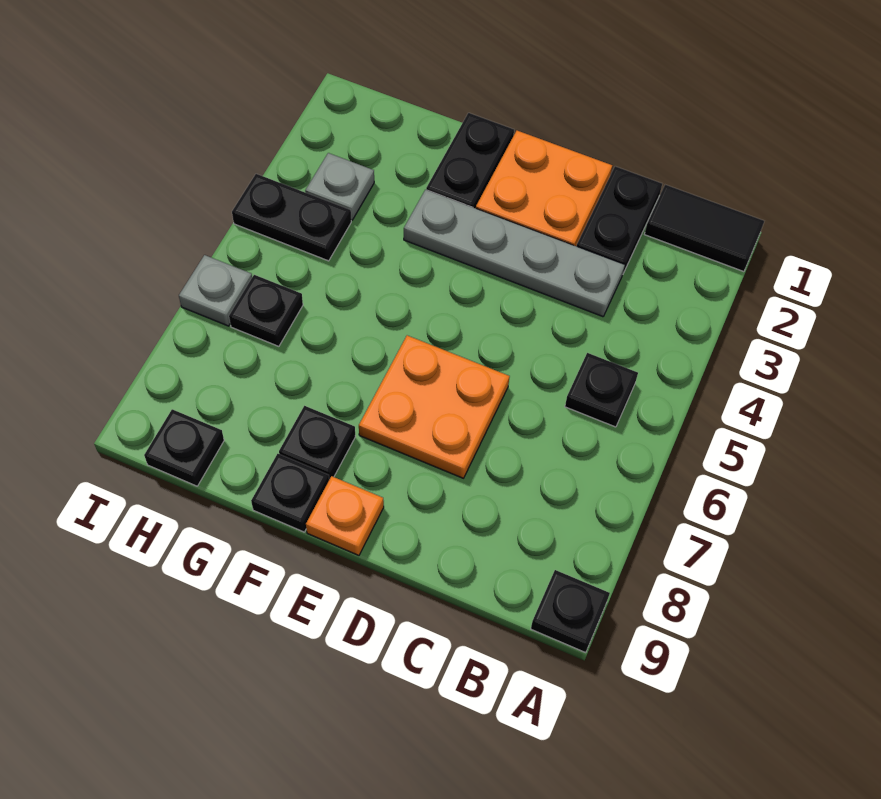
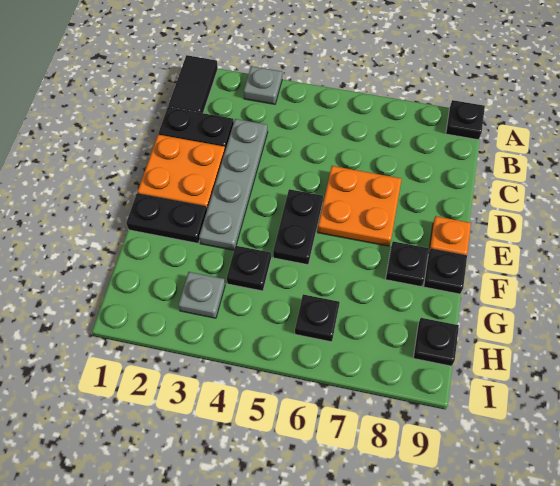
black plate B5 level 1 -> black plate G4 level 1
black plate H4:I4 level 1 -> black plate E5:F5 level 1
grey plate I6 level 1 -> grey plate A3 level 1

